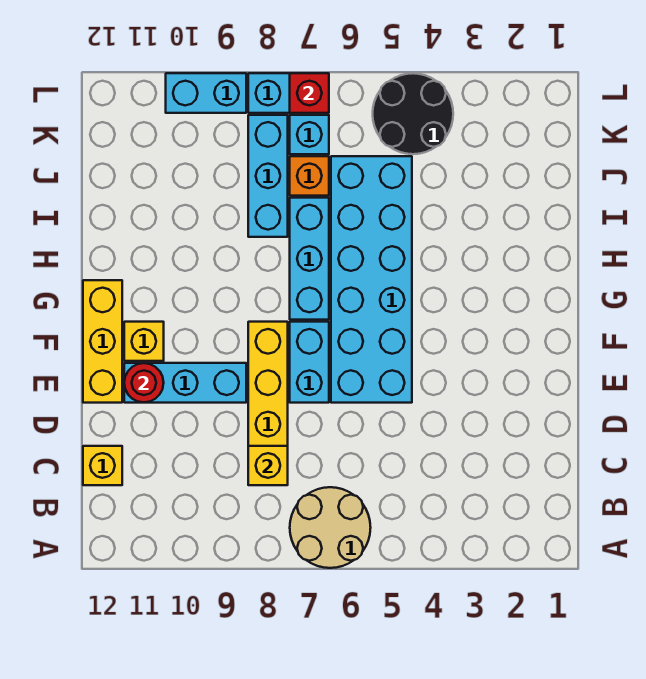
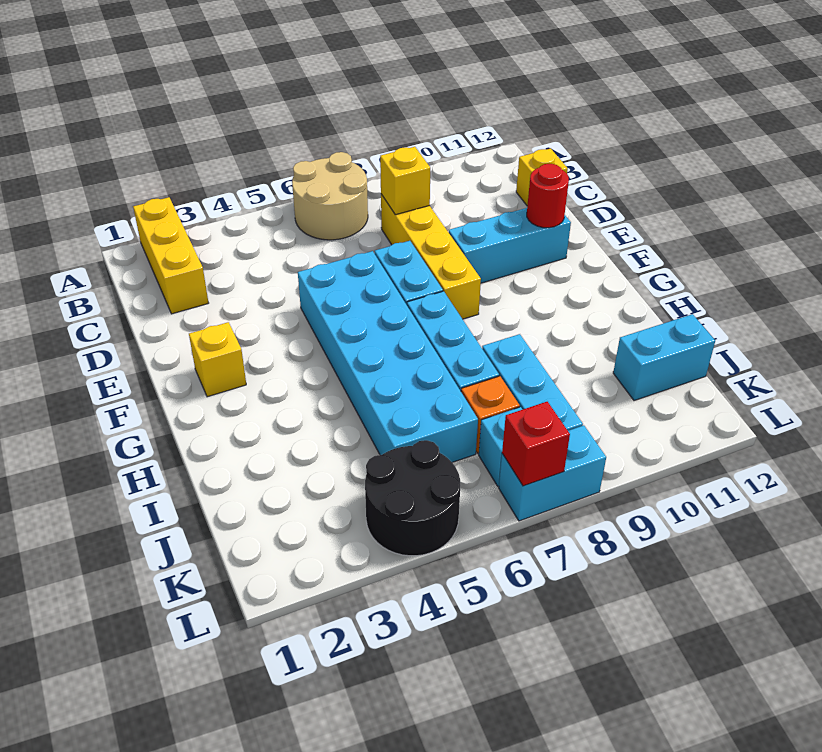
yellow brick E12:G12 level 1 -> yellow brick A2:C2 level 1
yellow brick F11 level 1 -> yellow brick F2 level 1
cyan brick L9:L10 level 1 -> cyan brick J11:J12 level 1

